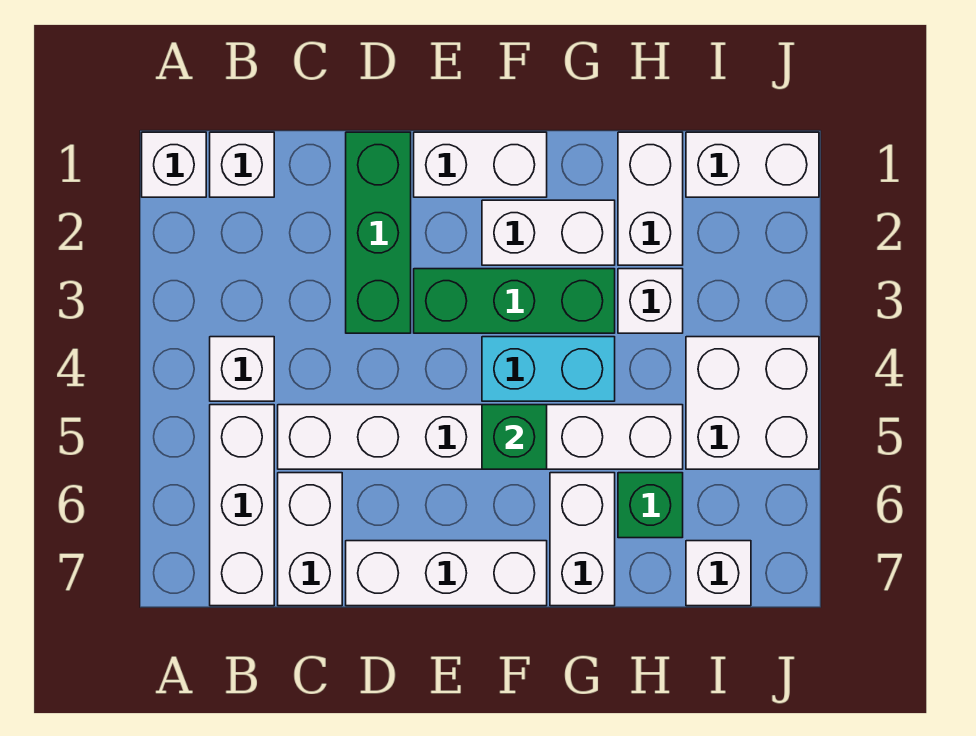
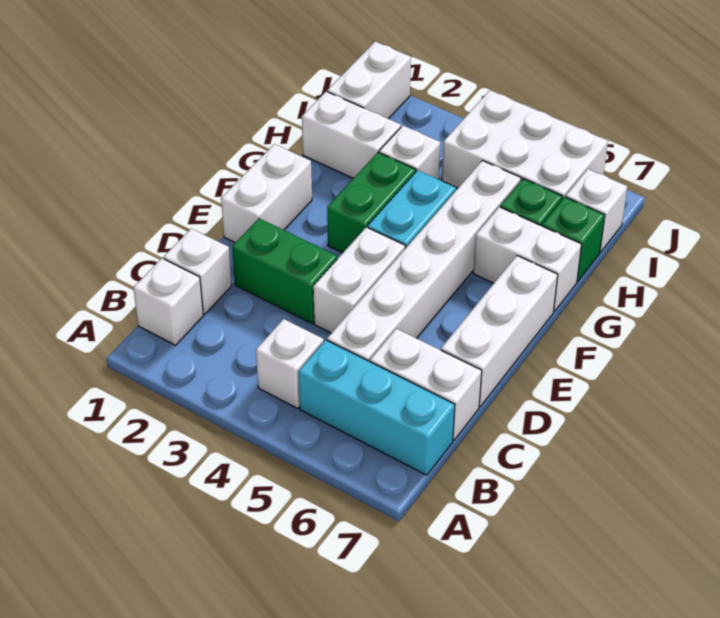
white brick A1 level 1 -> white brick C1 level 1
white brick B5:B7 level 1 -> cyan brick B5:B7 level 1
green brick D1:D3 level 1 -> green brick D2:D3 level 1
green brick E3:G3 level 1 -> green brick F3:G3 level 1
white brick F2:G2 level 1 -> white brick D4:E4 level 1
green brick F5 level 2 -> green brick H7 level 1
white brick I4:J5 level 1 -> white brick I4:J6 level 1

